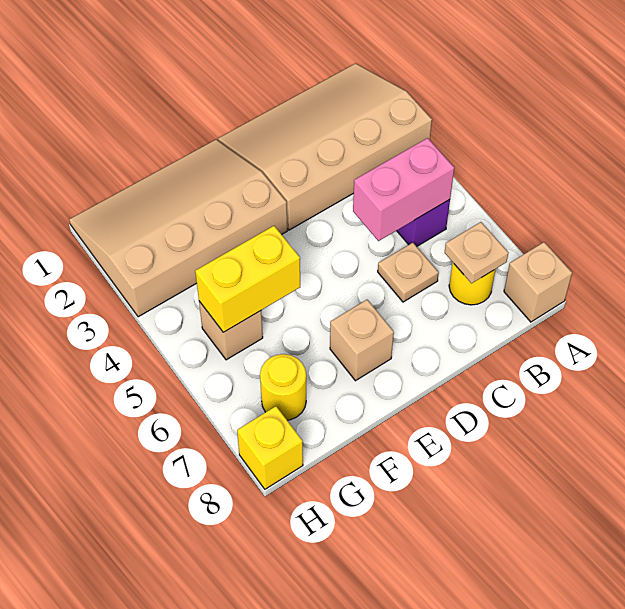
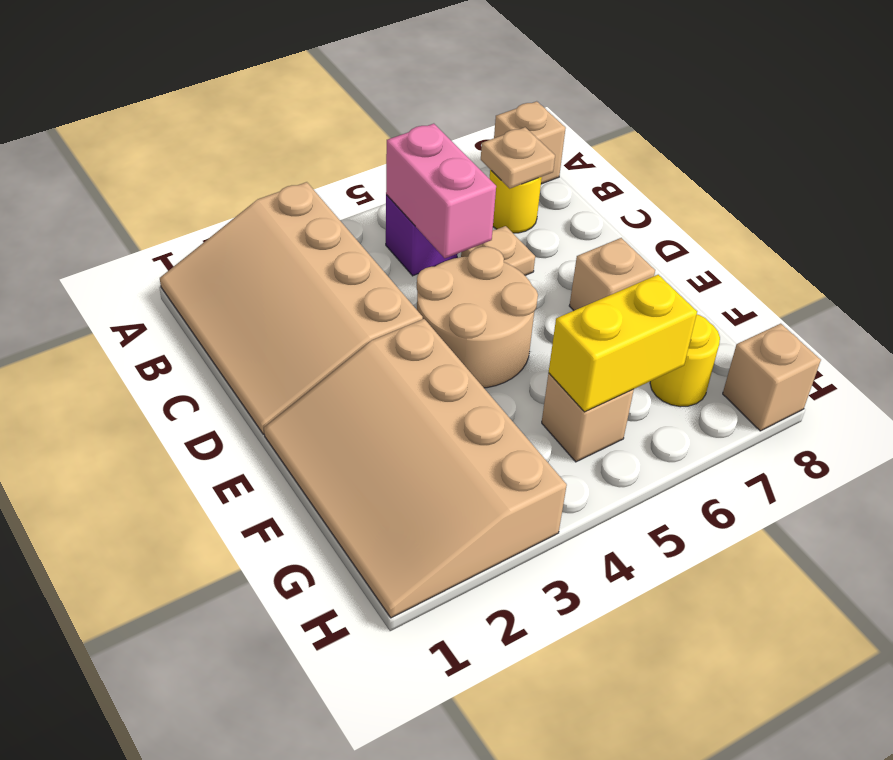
none -> tan round brick D4:E5 level 1
yellow brick F5:G5 level 2 -> yellow brick G5:G6 level 2
yellow brick H8 level 1 -> tan brick H8 level 1

